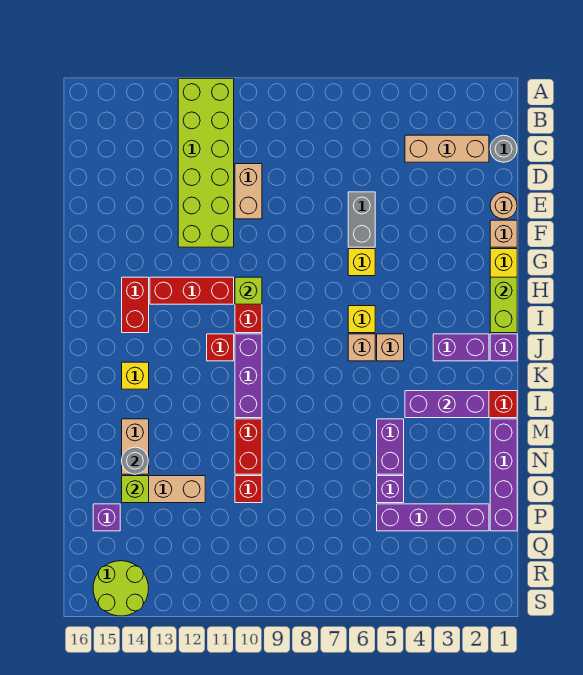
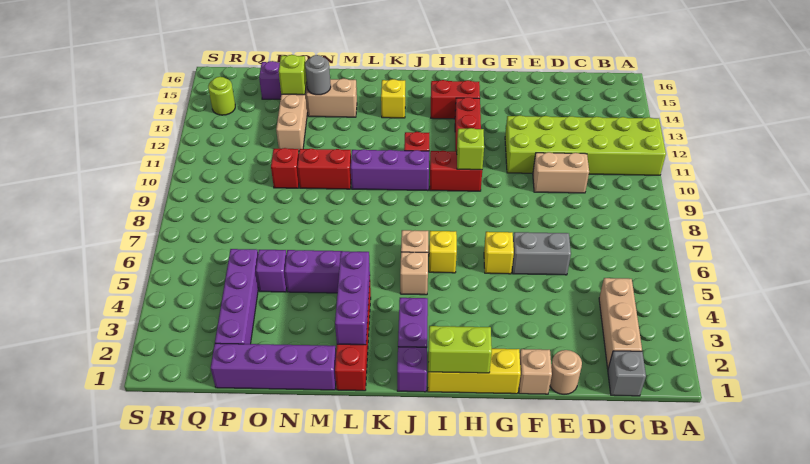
grey round brick C1 level 1 -> grey brick C1 level 1
lime round brick R14:S15 level 1 -> lime round brick R14 level 1

